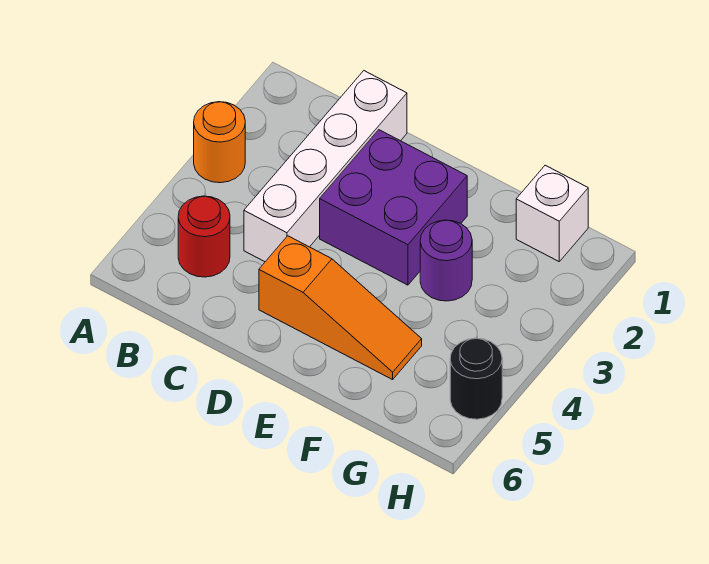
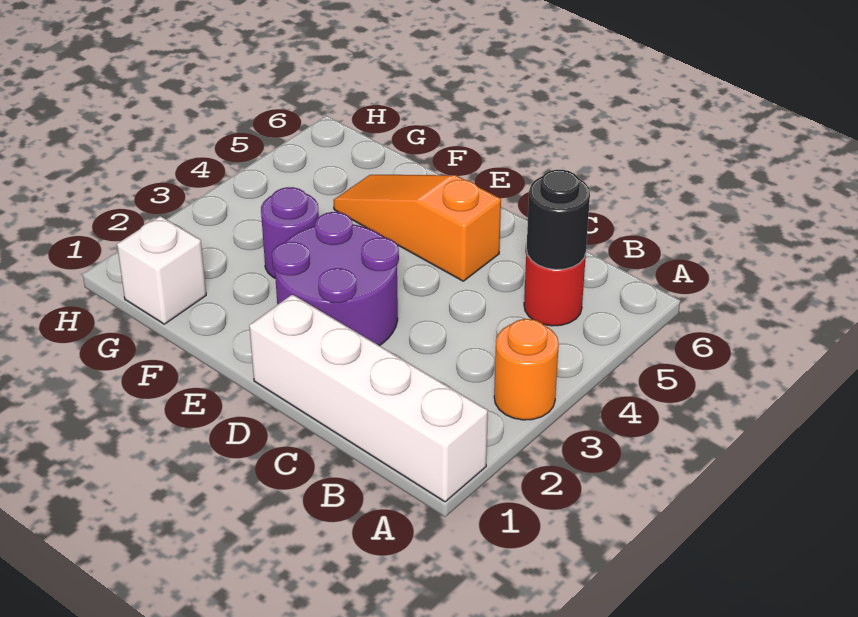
white brick C1:C4 level 1 -> white brick A1:D1 level 1
purple brick D2:E3 level 1 -> purple round brick D2:E3 level 1
black round brick H5 level 1 -> black round brick B5 level 2

